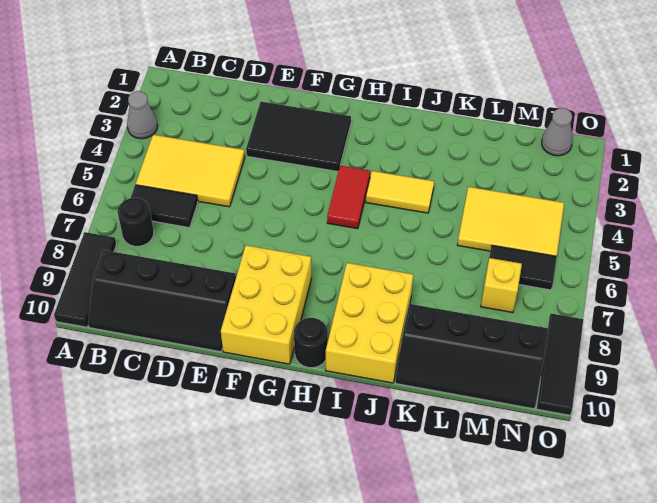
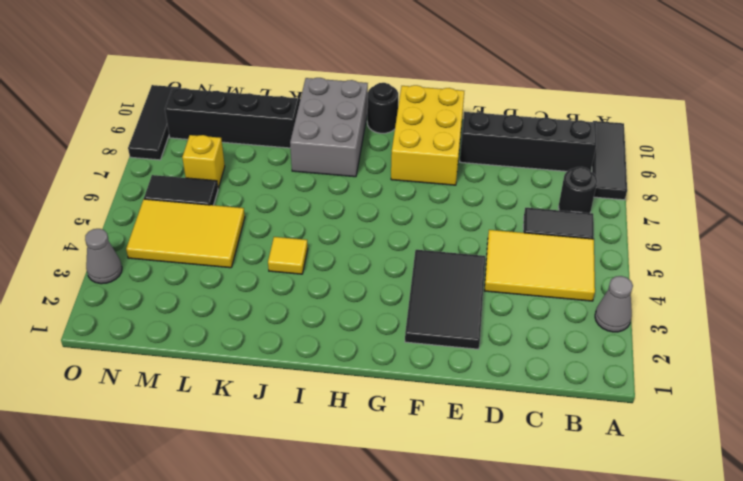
black tile E2:G3 level 1 -> black tile E2:F4 level 1
red tile H4:H5 level 1 -> none
yellow tile I4:J4 level 1 -> yellow tile J4 level 1
yellow brick I8:J10 level 1 -> grey brick I8:J10 level 1
grey cone N1 level 1 -> grey cone O3 level 1

